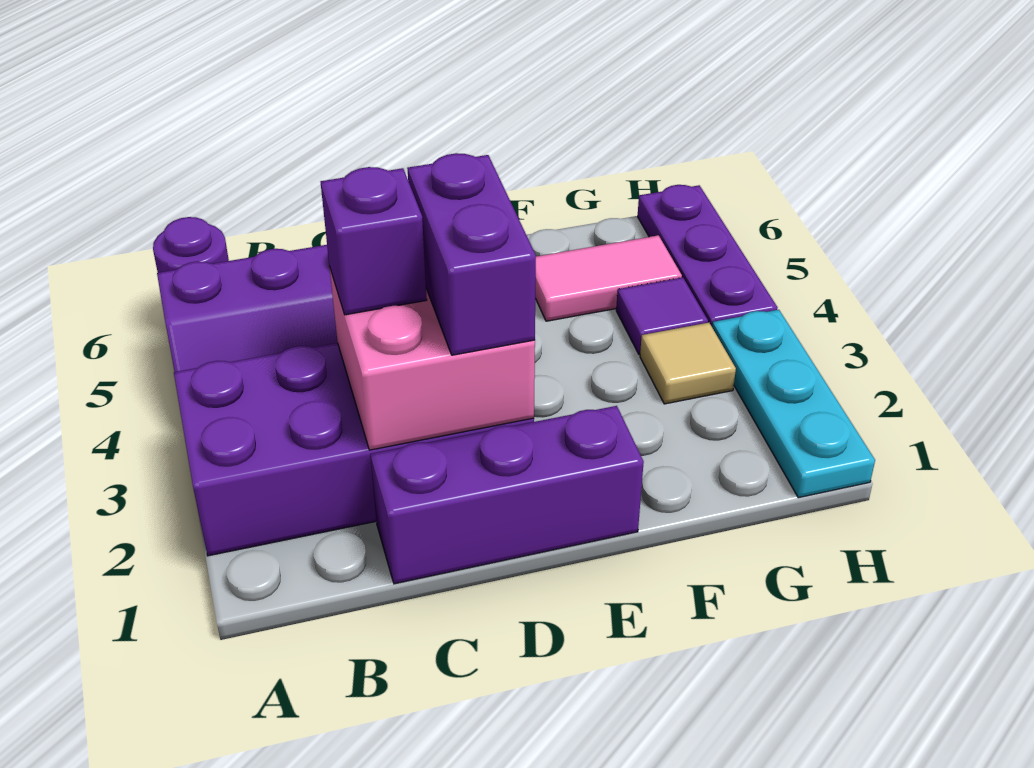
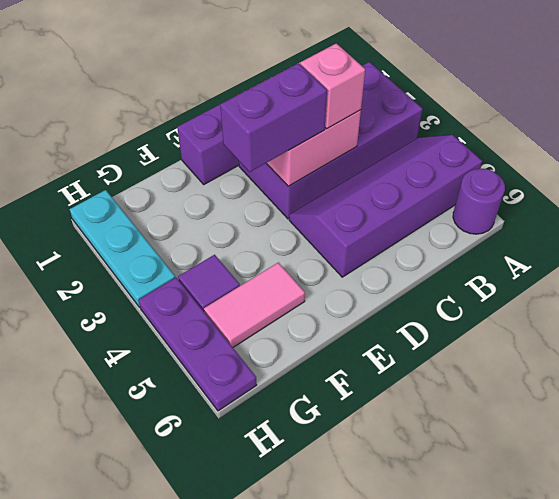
purple brick C3 level 3 -> pink brick C3 level 3
purple brick D2:D3 level 3 -> purple brick D3:E3 level 3
tan tile G3 level 1 -> none

